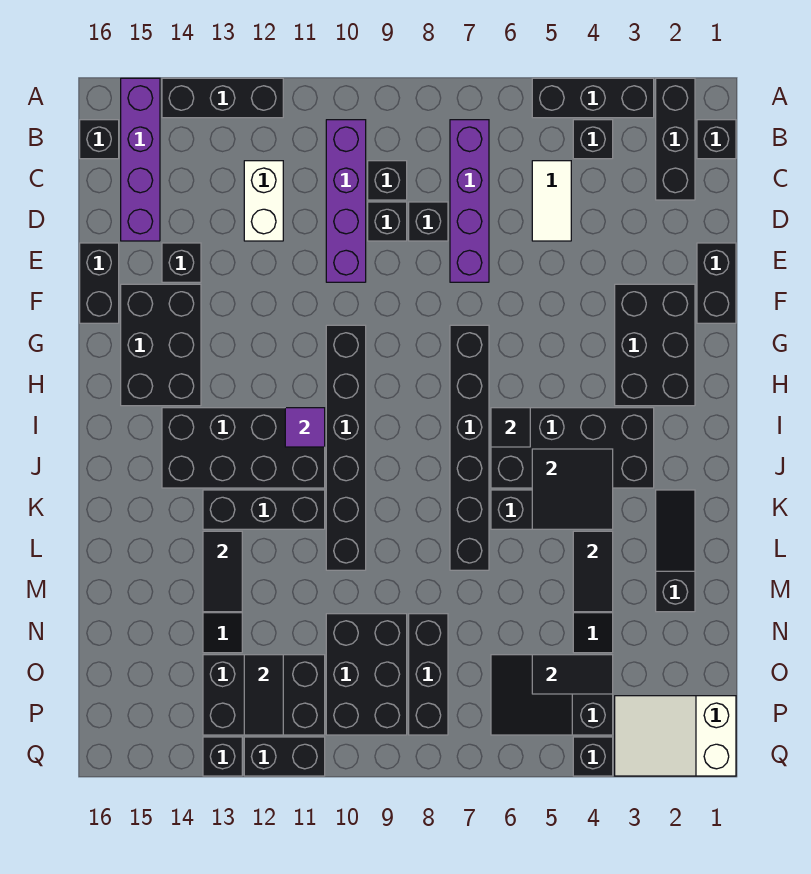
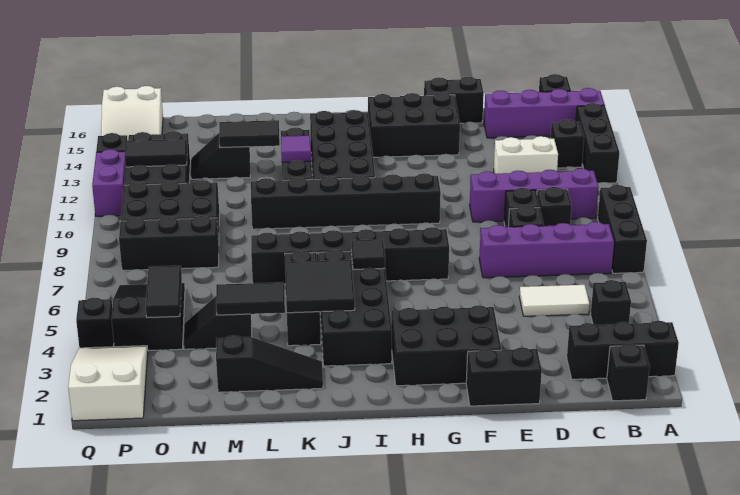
black brick A3:A5 level 1 -> black brick A7:A9 level 1
black brick E14 level 1 -> black brick B13 level 1
purple tile I11 level 2 -> purple tile K12 level 2
none -> white slope P14:Q16 level 1 top 16
black brick Q11:Q12 level 1 -> purple brick Q11:Q12 level 1

